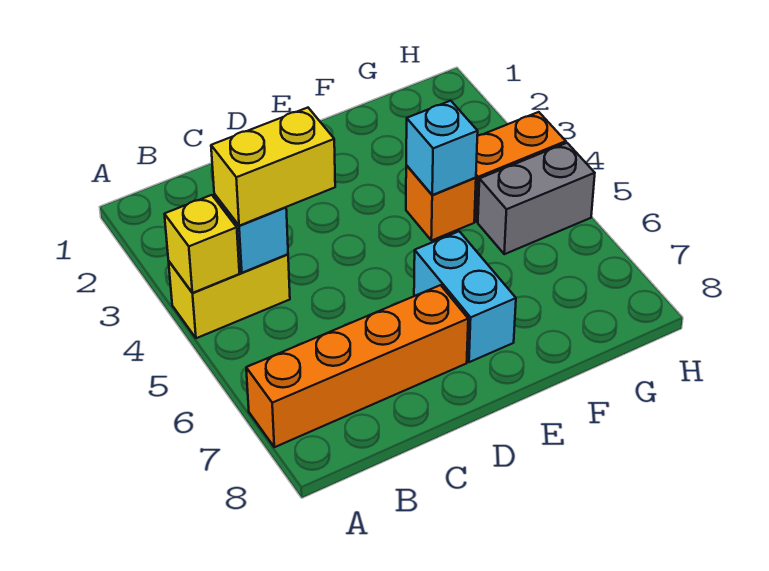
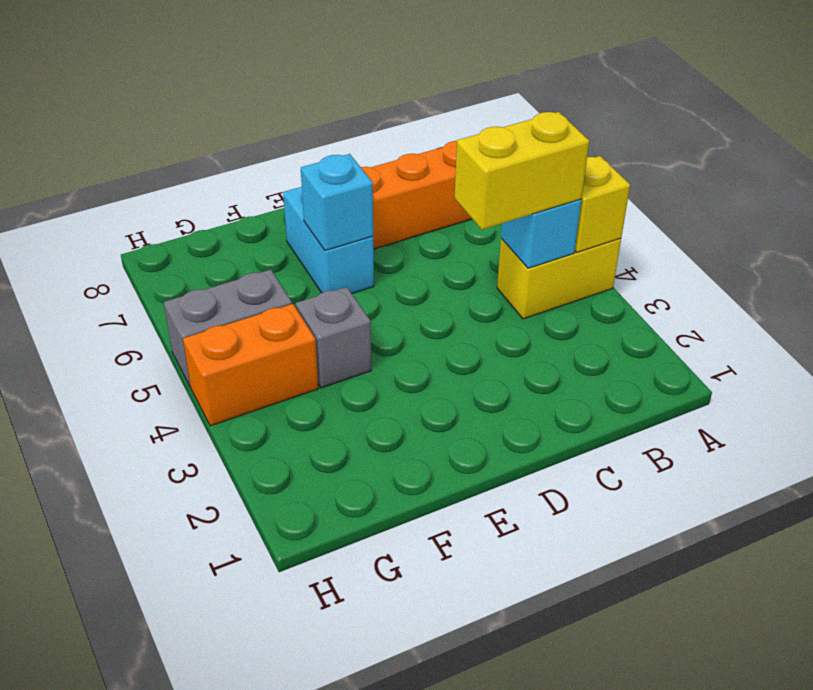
orange brick F4 level 1 -> grey brick F4 level 1
cyan brick F4 level 2 -> cyan brick E6 level 2

